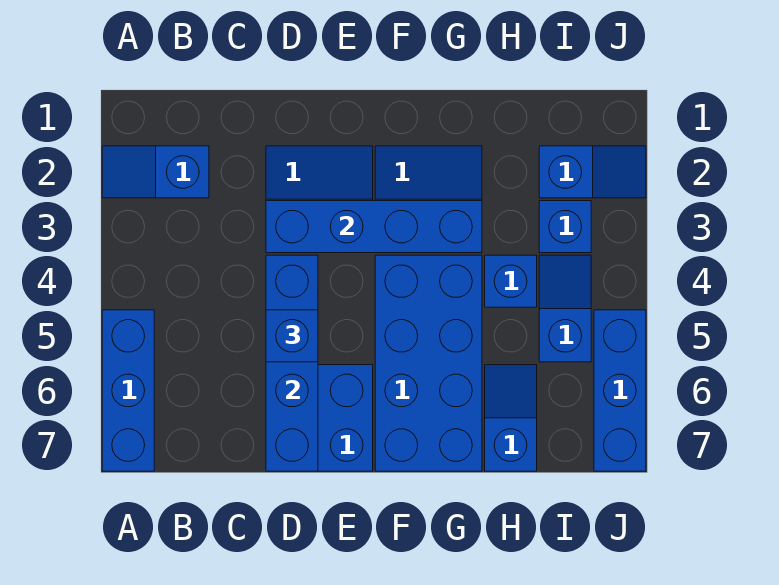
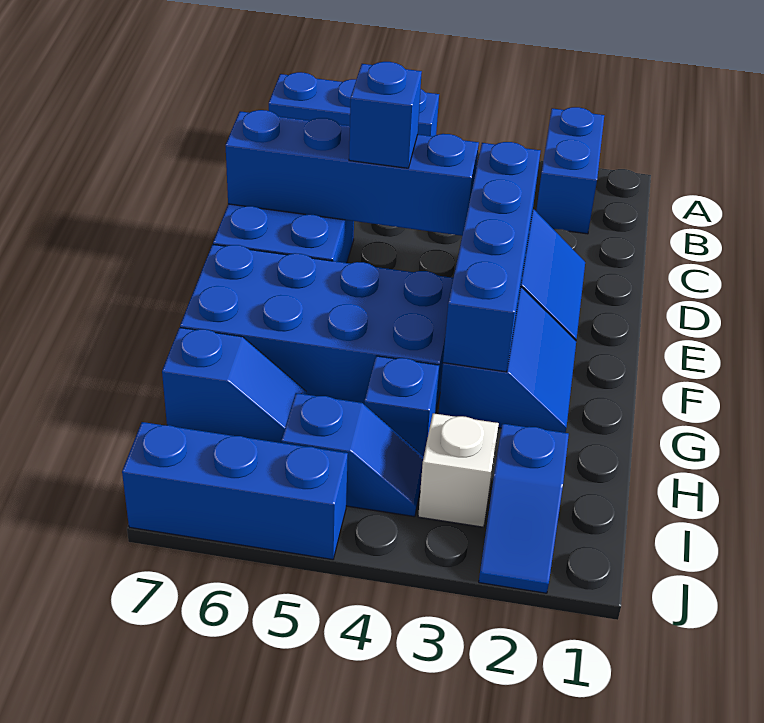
blue slope A2:B2 level 1 top B -> blue brick A2:B2 level 1
blue brick I3 level 1 -> white brick I3 level 1

